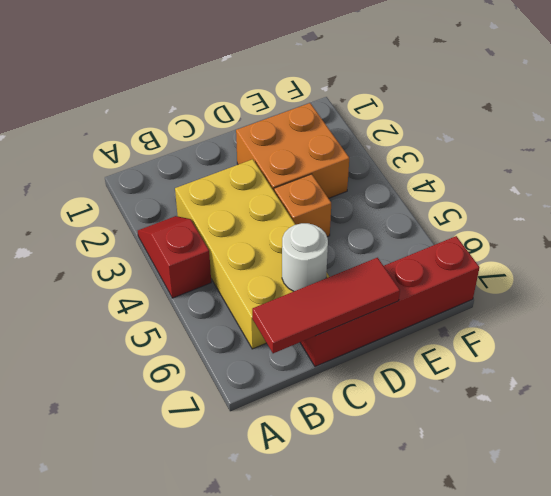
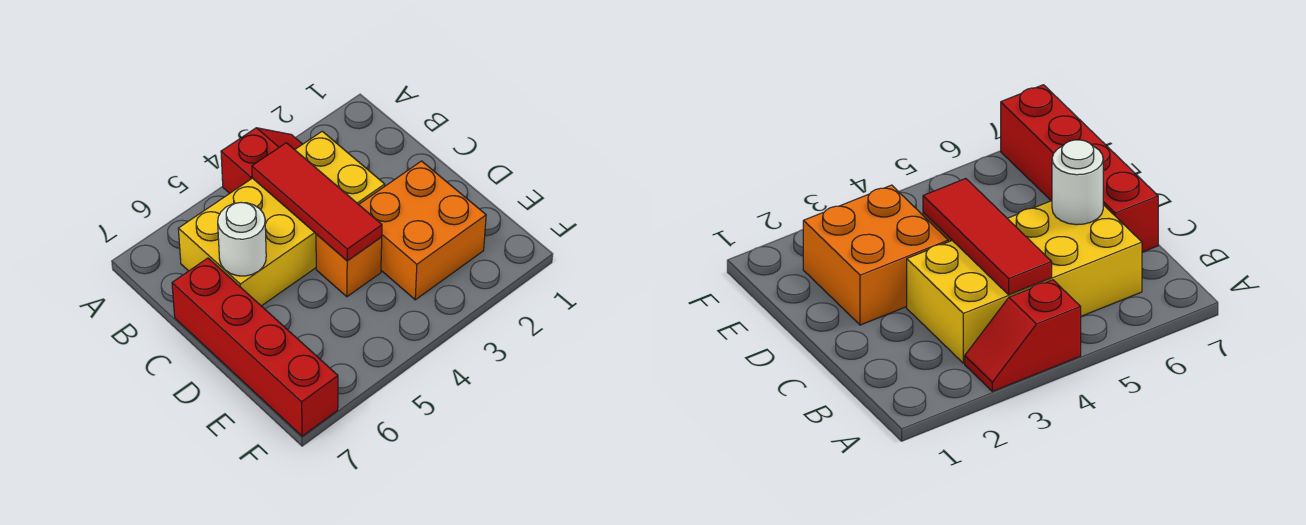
red tile B7:D7 level 2 -> red tile B4:D4 level 2

